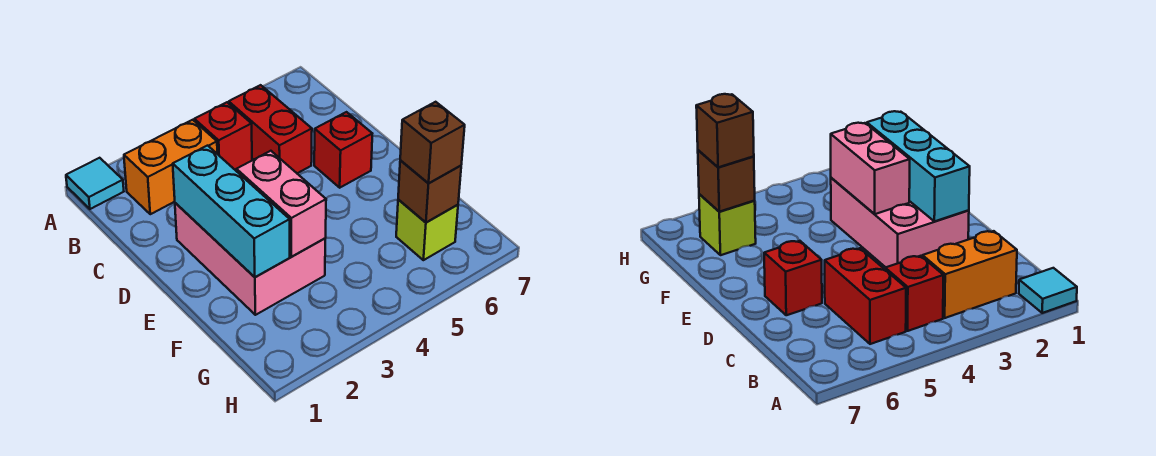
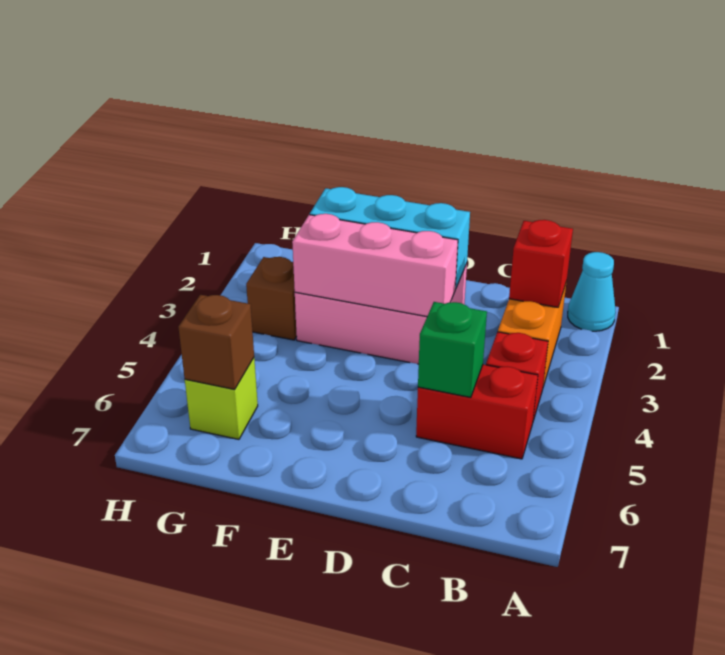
cyan tile A1 level 1 -> cyan cone A1 level 1
none -> green brick C5 level 2
red brick D6 level 1 -> red brick B2 level 2
pink brick E3:F3 level 2 -> pink brick D3:F3 level 2
brown brick G6 level 3 -> brown brick G3 level 1

